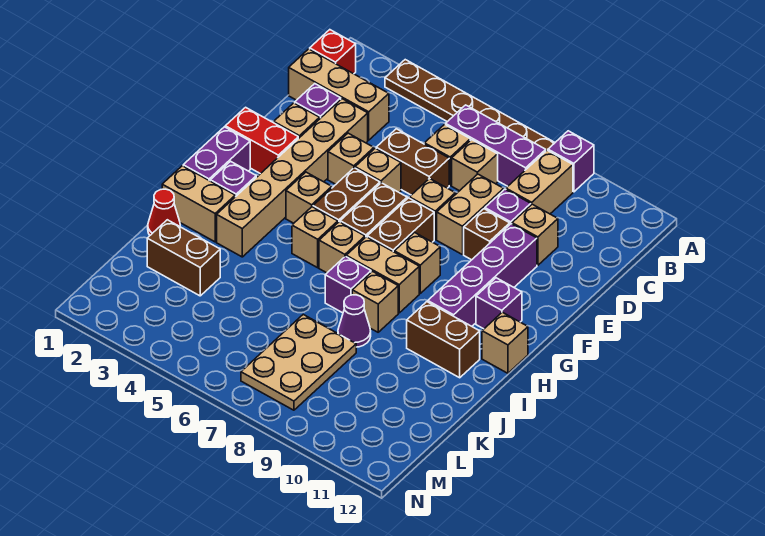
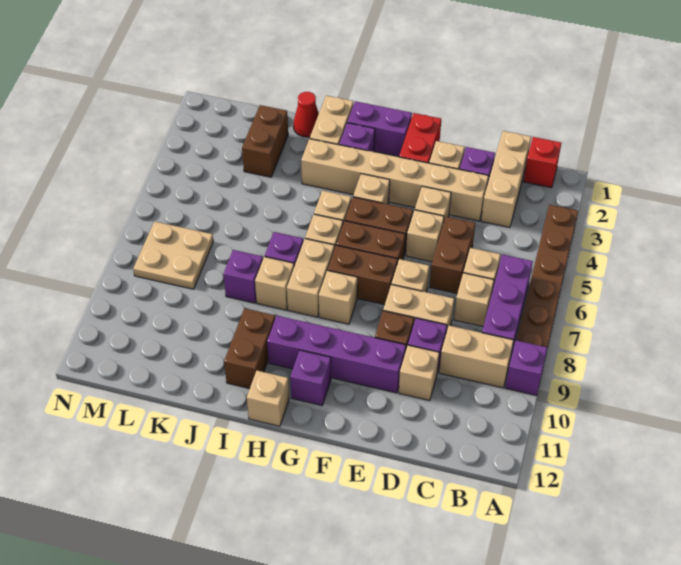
purple cone J8 level 1 -> purple brick J8 level 1
tan plate K7:M8 level 1 -> tan plate L7:M8 level 1

